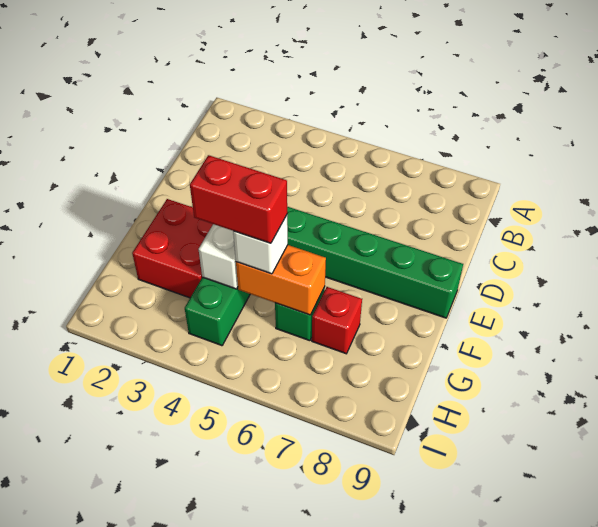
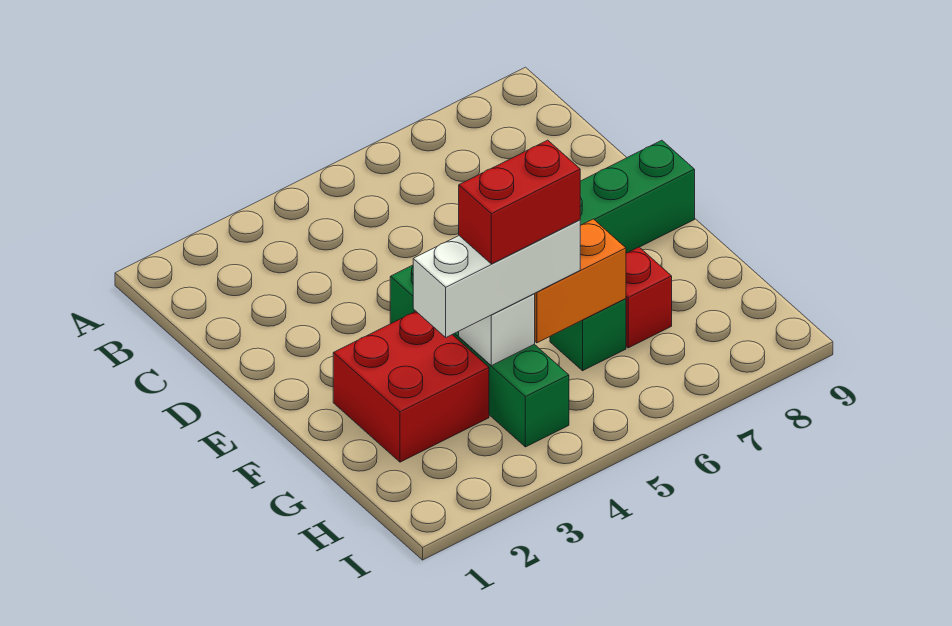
white brick G5 level 3 -> white brick G3:G5 level 3

